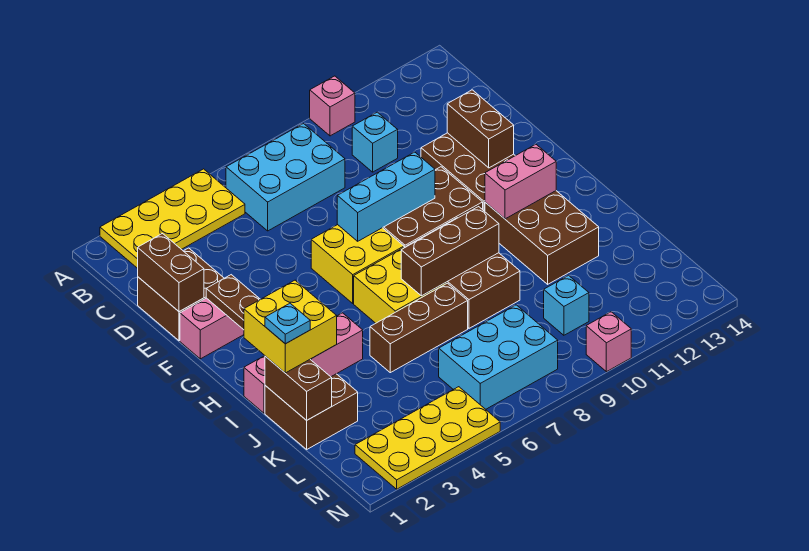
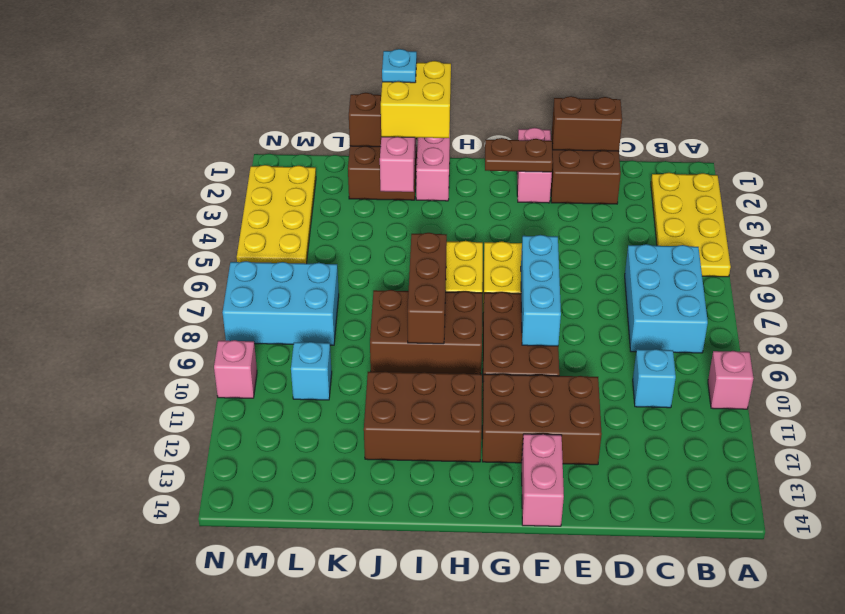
brown brick E12:F12 level 2 -> none
pink brick H11:H12 level 2 -> pink brick F13:F14 level 1
brown brick J5:J7 level 1 -> none
cyan brick L6:M8 level 1 -> cyan brick L7:N8 level 1

